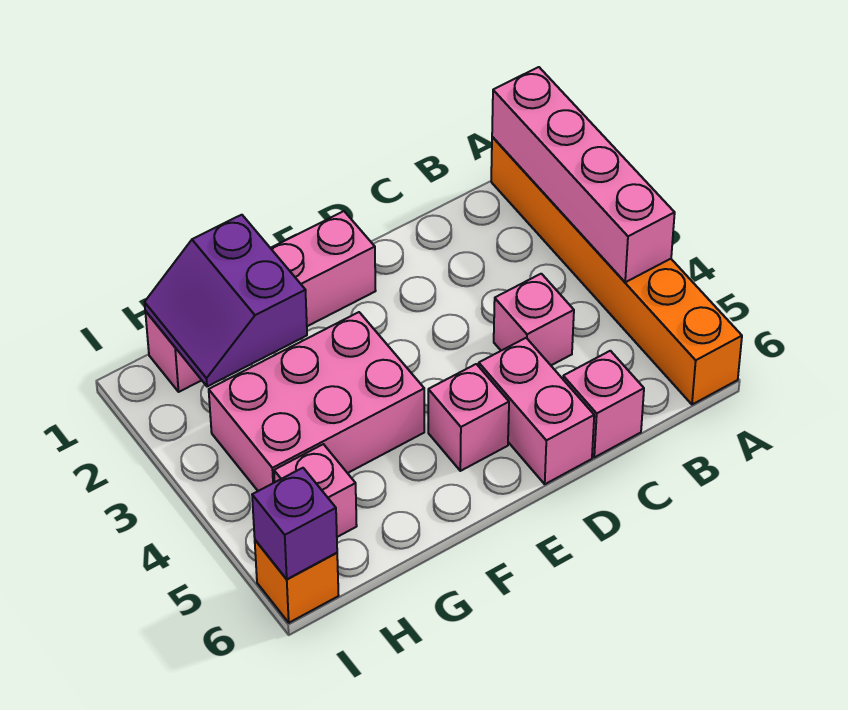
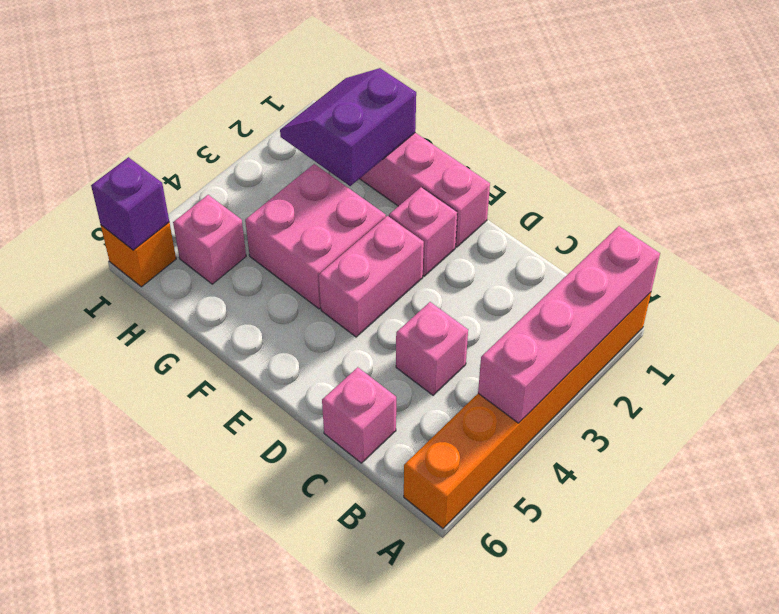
pink brick D5:D6 level 1 -> pink brick E3:E4 level 1
pink brick E5 level 1 -> pink brick E2 level 1
pink brick F3:H4 level 1 -> pink brick F3:G4 level 1

